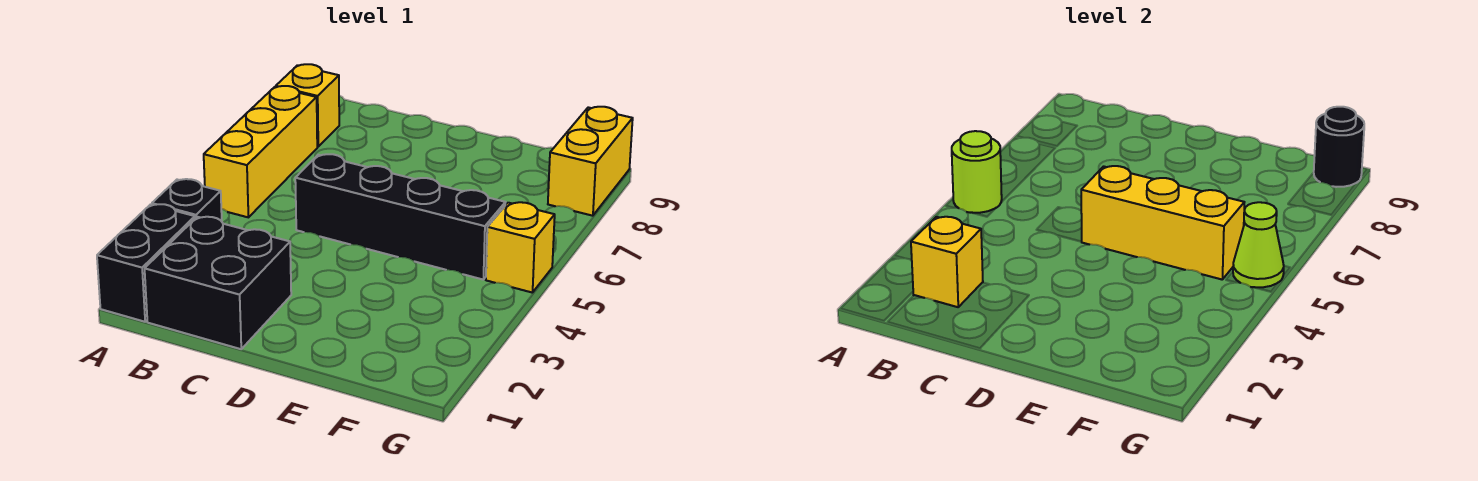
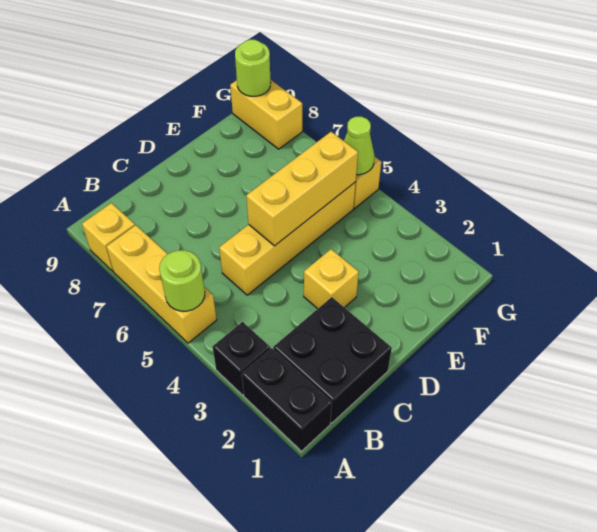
yellow brick B2 level 2 -> yellow brick D3 level 1
black brick C5:F5 level 1 -> yellow brick C5:F5 level 1
black round brick G9 level 2 -> lime round brick G9 level 2

